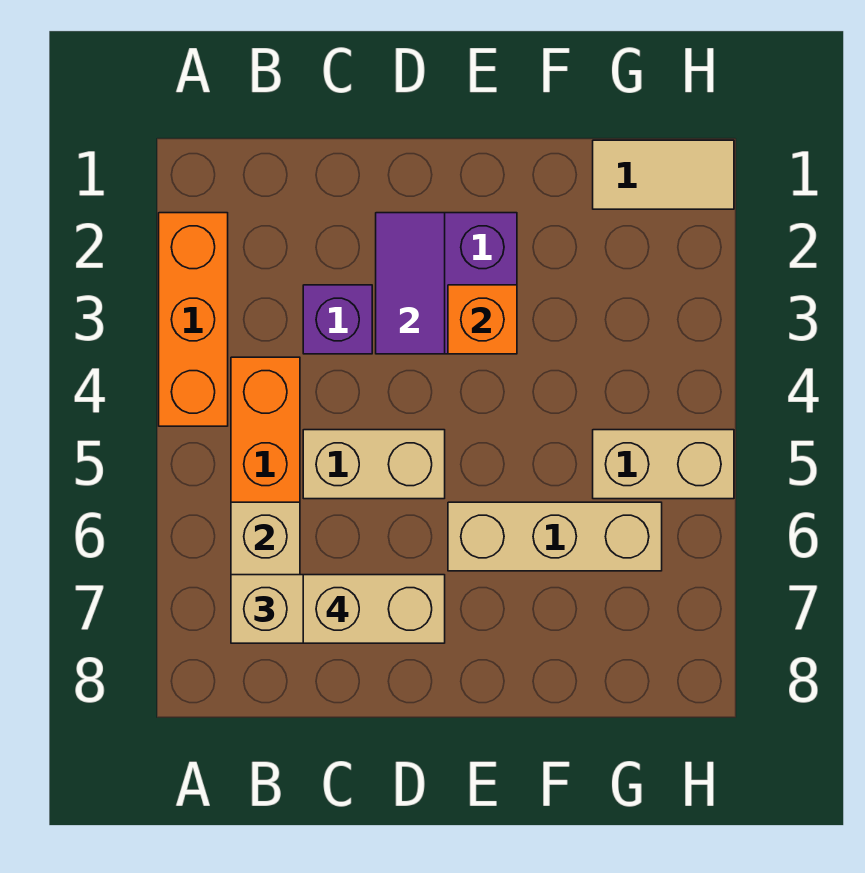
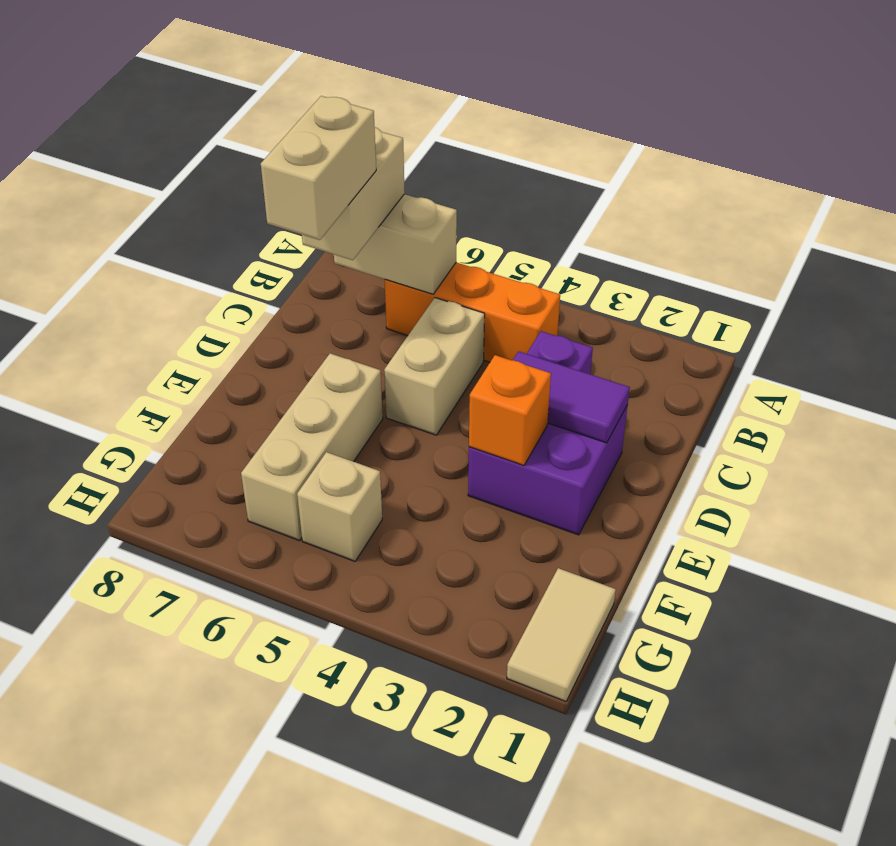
orange brick A2:A4 level 1 -> none
tan brick G5:H5 level 1 -> tan brick G5 level 1

